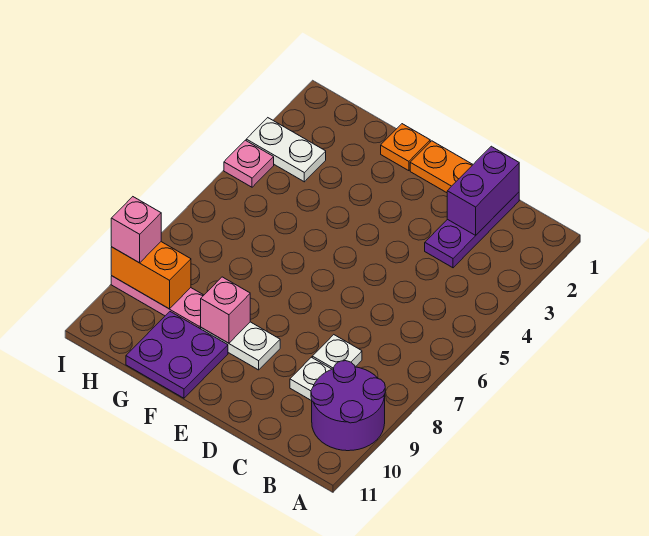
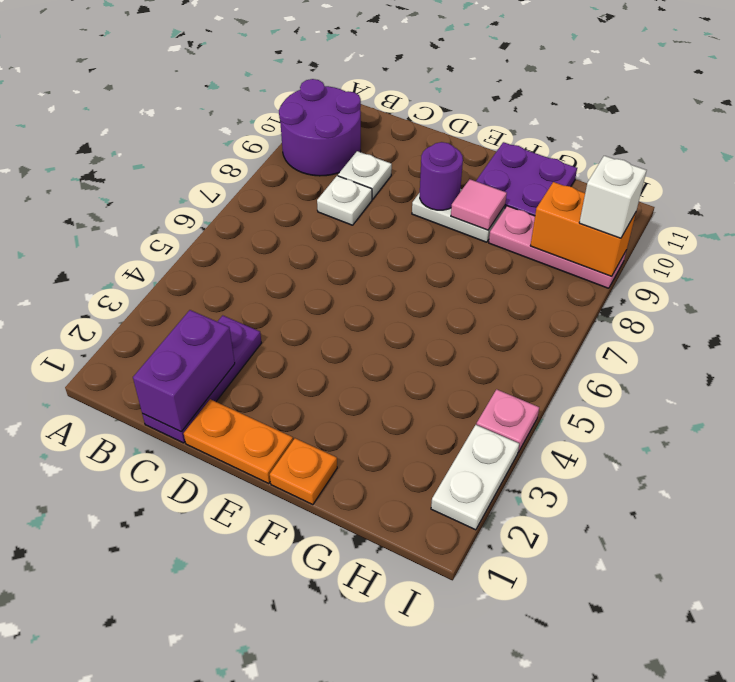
none -> purple round brick E9 level 2
pink brick F9 level 2 -> pink tile F9 level 2
white plate H3:I3 level 1 -> white plate I2:I3 level 1
pink brick I9 level 3 -> white brick I9 level 3

